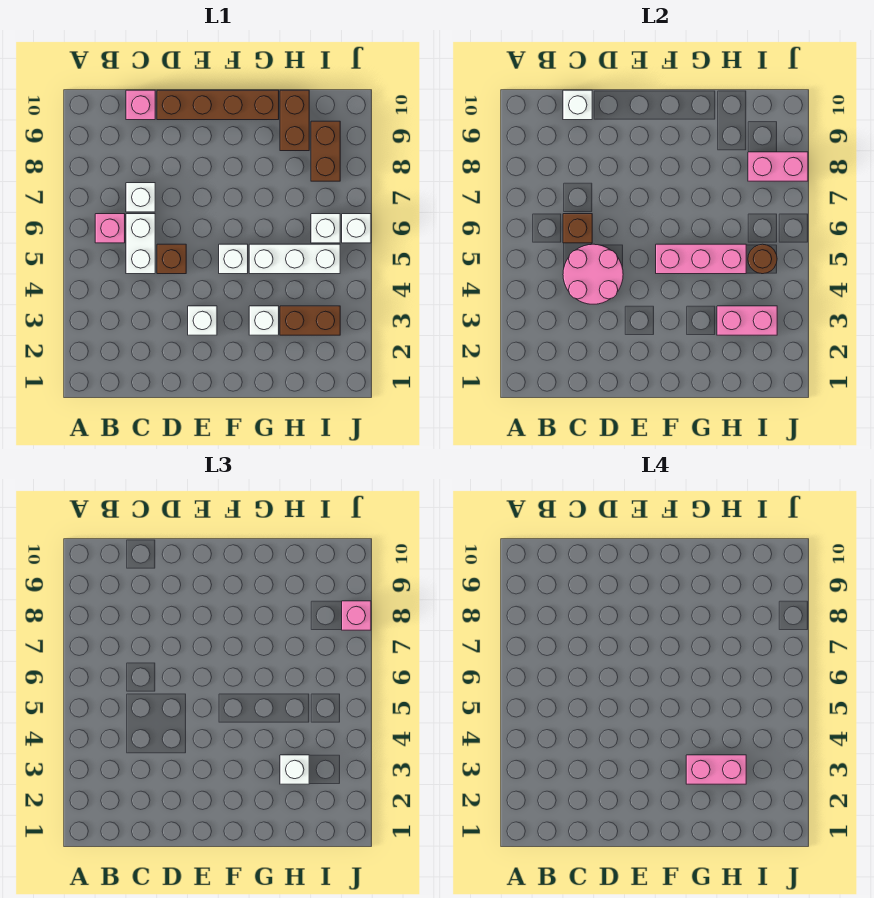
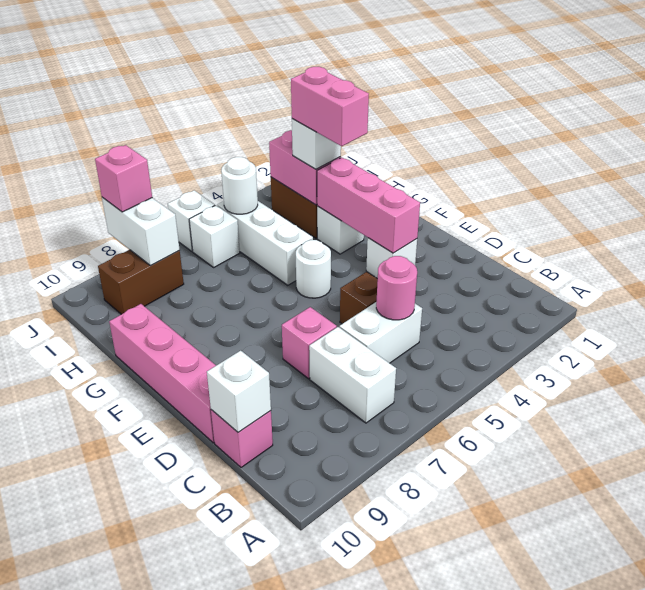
pink brick B6 level 1 -> pink brick D7 level 1
pink round brick C4:D5 level 2 -> pink round brick C5 level 2
brown brick C6 level 2 -> none
white brick C7 level 1 -> white brick B7:C7 level 1
brown brick D10:G10 level 1 -> pink brick D10:G10 level 1
white brick F5 level 1 -> white round brick F5 level 1
pink brick F5:H5 level 2 -> pink brick E3:G3 level 2
brown brick H9:H10 level 1 -> none
brown round brick I5 level 2 -> white round brick I5 level 2
pink brick I8:J8 level 2 -> white brick I8:J8 level 2

